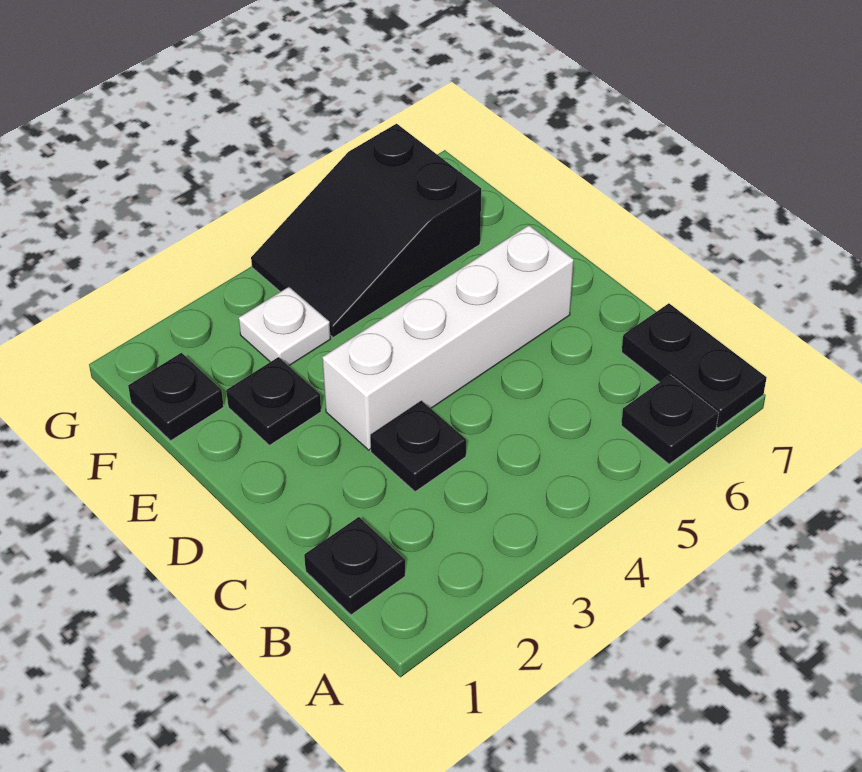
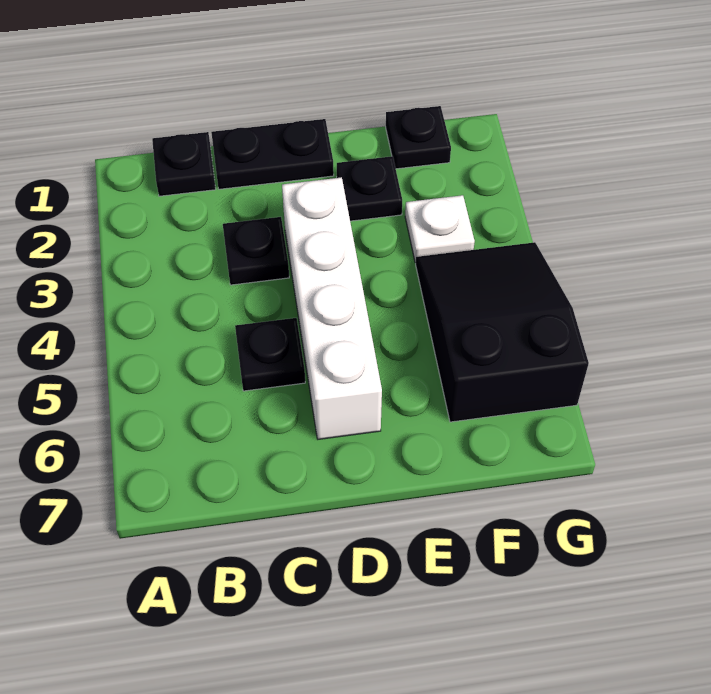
black plate A6 level 1 -> black plate C5 level 1
black plate A7:B7 level 1 -> black plate C1:D1 level 1

